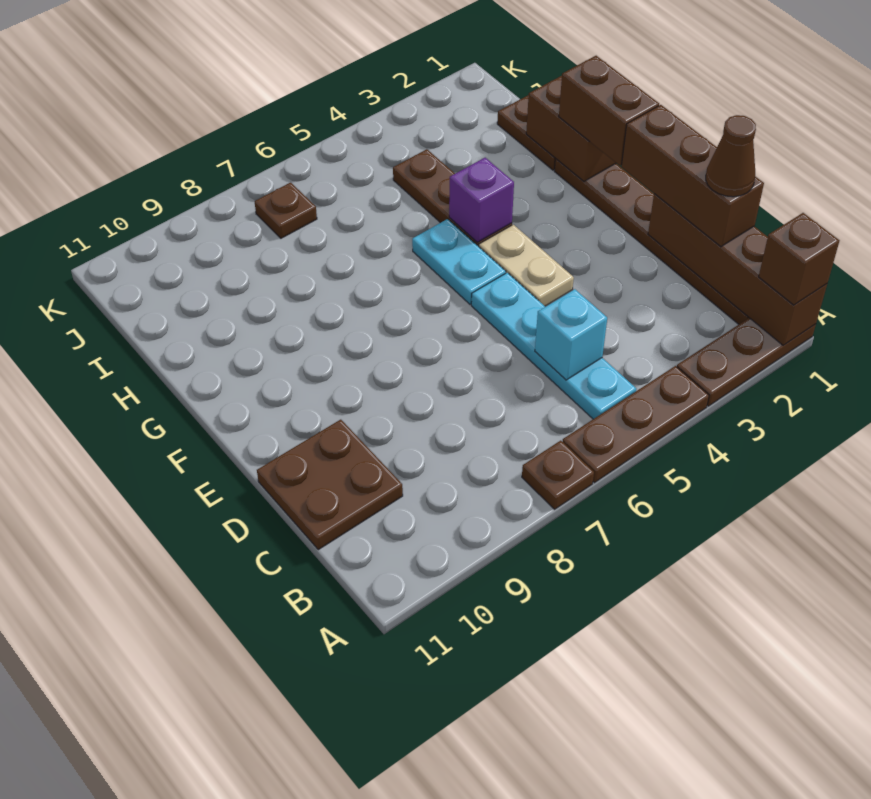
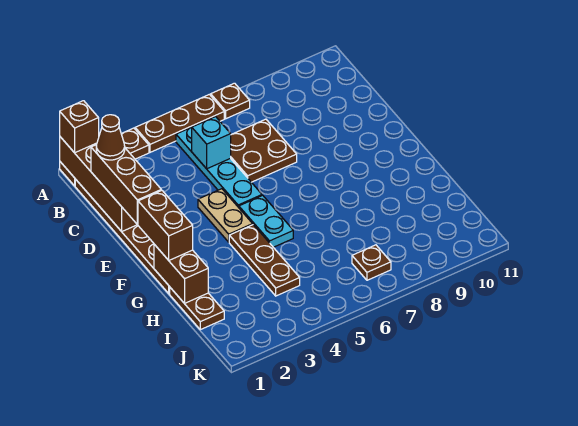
brown plate C10:D11 level 1 -> brown plate C6:D7 level 1
purple brick G4 level 2 -> none

